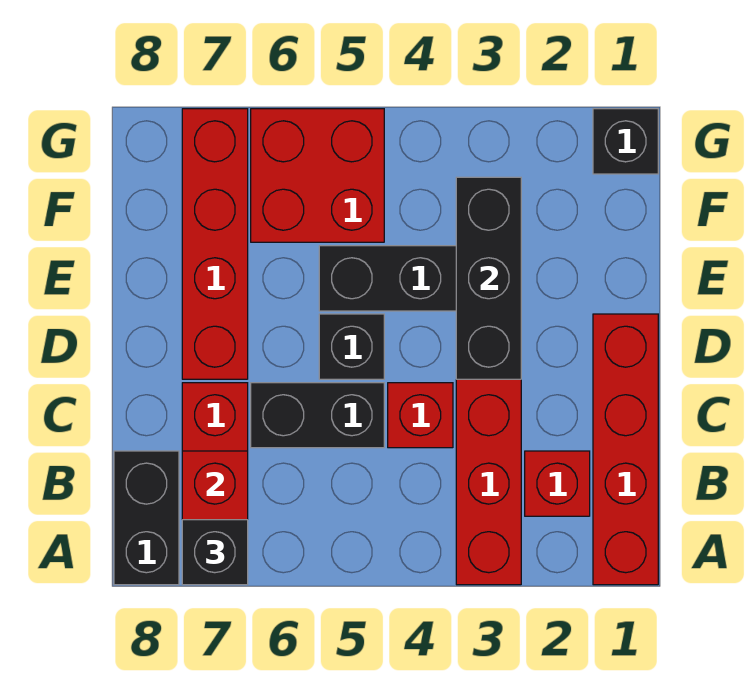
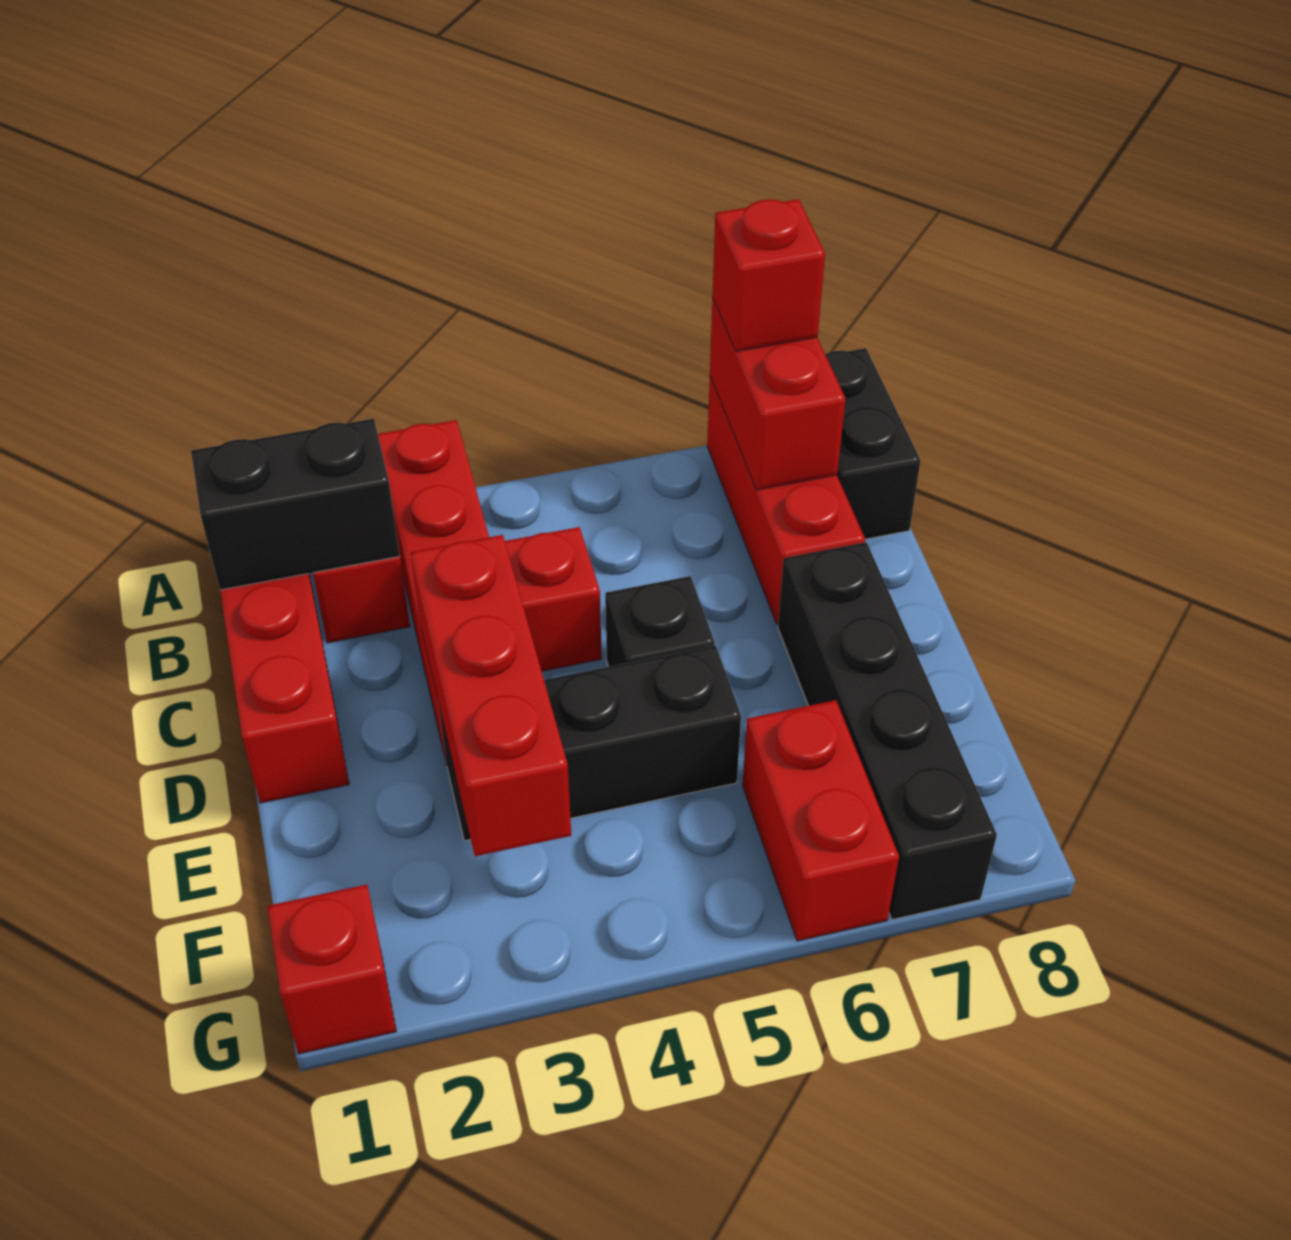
black brick A7 level 3 -> red brick A7 level 3
black brick C5:C6 level 1 -> black brick B1:B2 level 2
black brick D3:F3 level 2 -> red brick D3:F3 level 2
red brick D7:G7 level 1 -> black brick D7:G7 level 1
red brick F5:G6 level 1 -> red brick F6:G6 level 1
black brick G1 level 1 -> red brick G1 level 1

